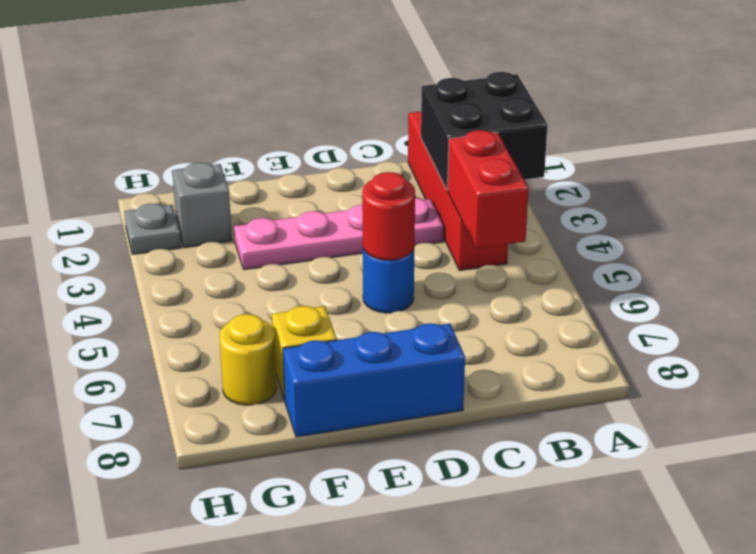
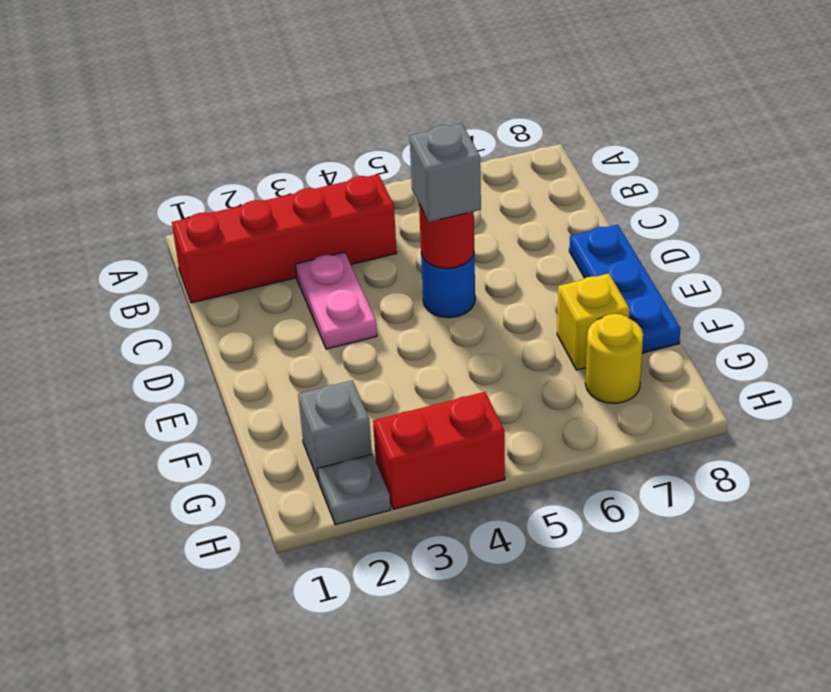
black brick A2:B3 level 2 -> none
red brick B4:B5 level 2 -> red brick H3:H4 level 1
pink plate C3:F3 level 1 -> pink plate C3:D3 level 1
none -> grey brick D5 level 3
blue brick D8:F8 level 1 -> blue plate D8:F8 level 1

